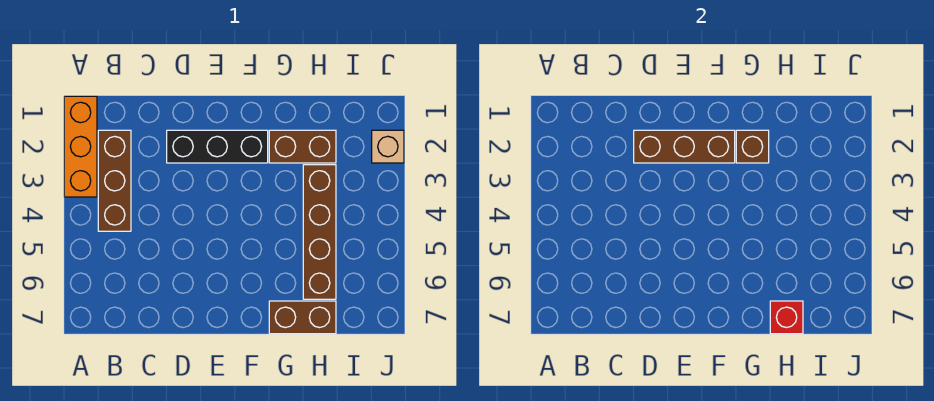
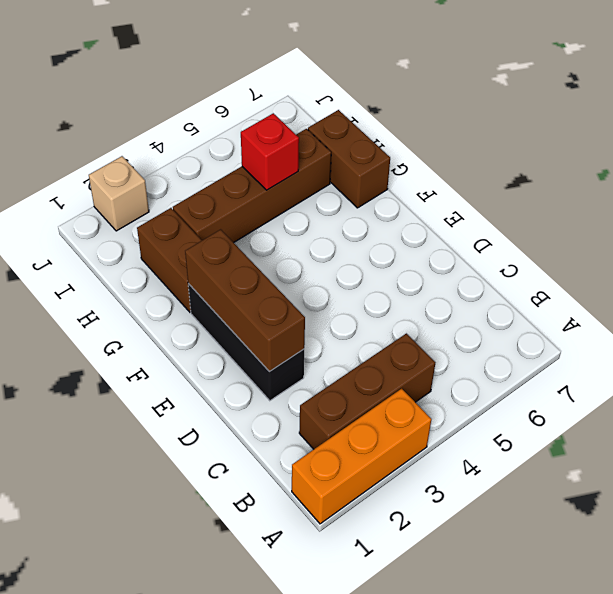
brown brick G2 level 2 -> none
red brick H7 level 2 -> red brick H5 level 2

